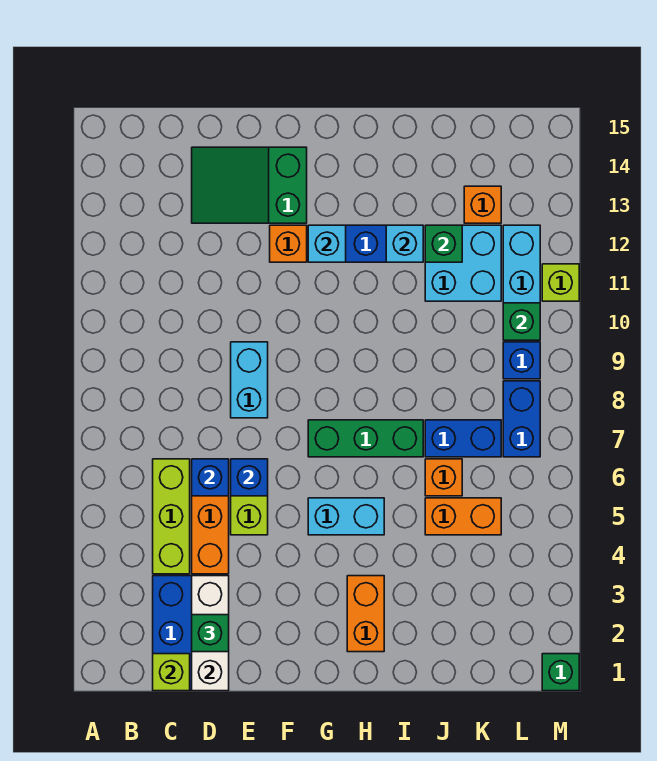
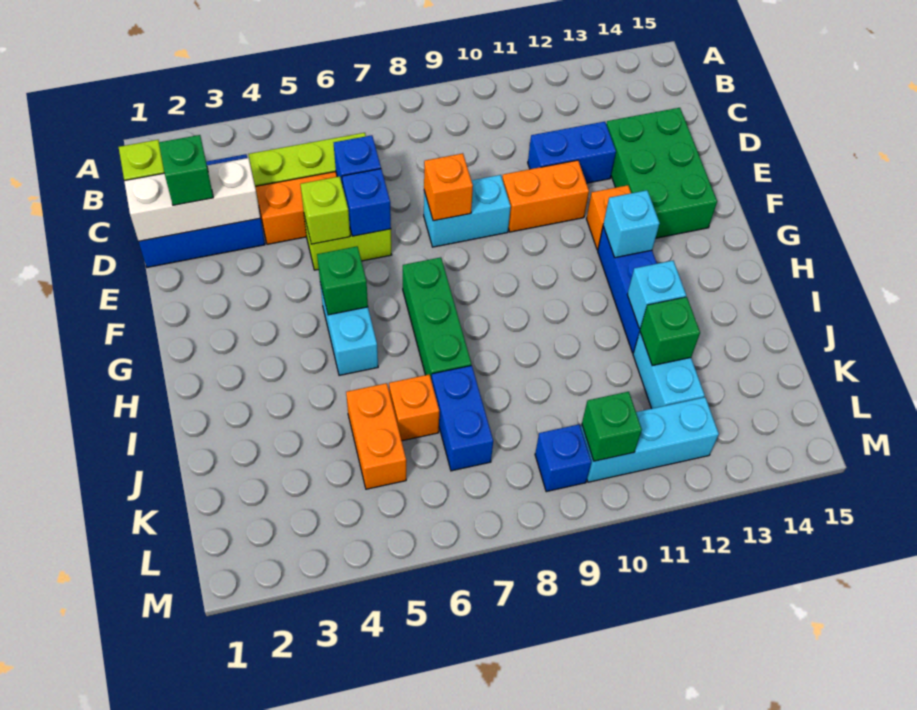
green slope D13:F14 level 1 top F -> green brick D13:F14 level 1
orange brick H2:H3 level 1 -> orange brick E10:E11 level 1
cyan brick J11:K12 level 1 -> cyan brick J12:K12 level 1
orange brick K13 level 1 -> orange brick E8 level 2
blue brick L7:L8 level 1 -> blue brick D11:D12 level 1
green brick M1 level 1 -> green brick G5 level 2
lime brick M11 level 1 -> lime brick E5 level 2

